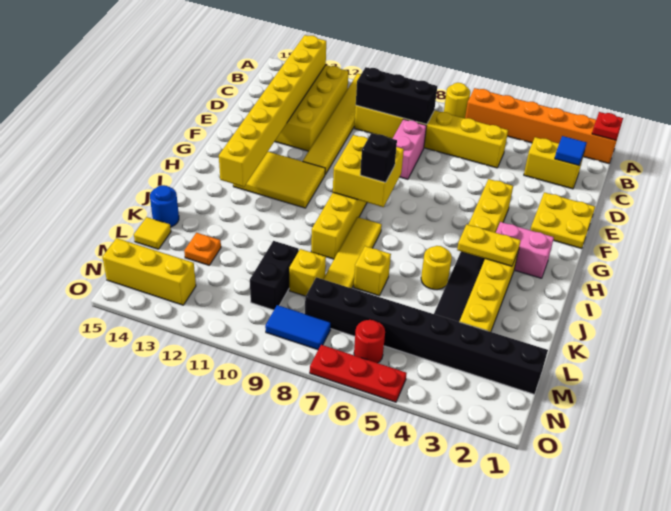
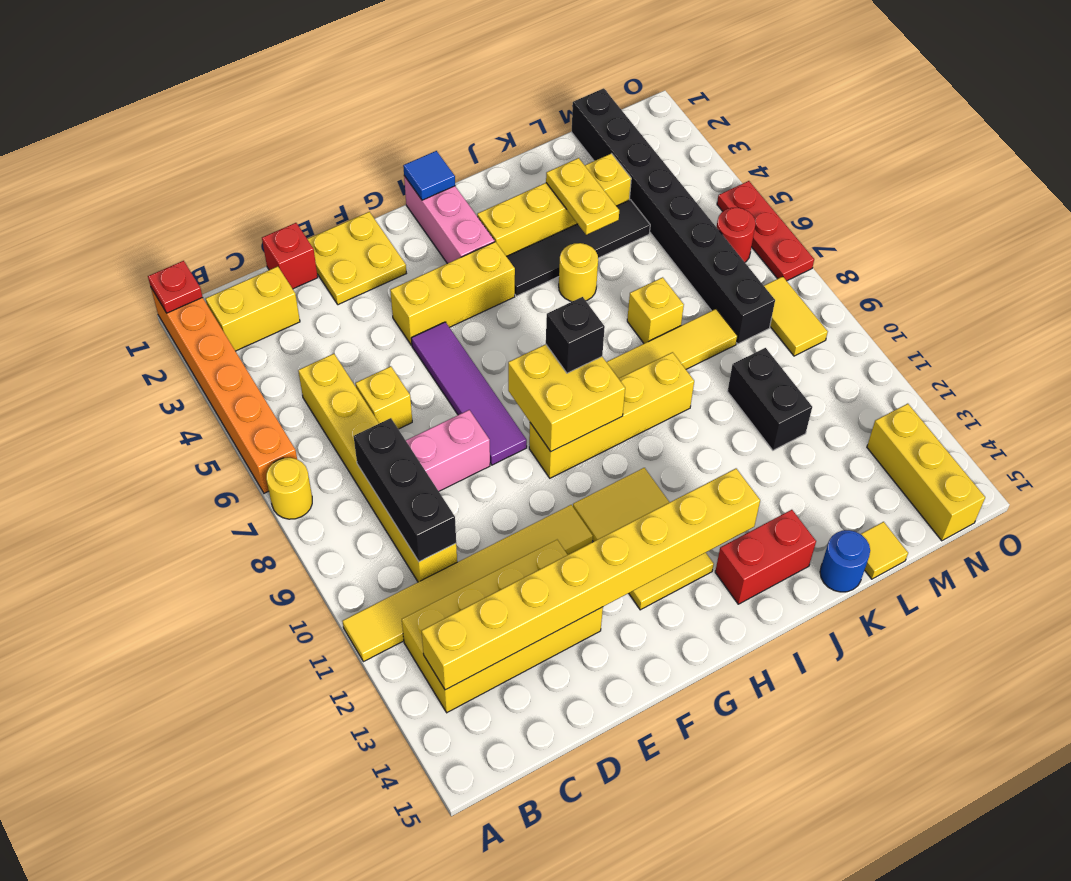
yellow brick C2:C3 level 1 -> yellow brick B2:C2 level 1
blue tile C2 level 2 -> blue tile H1 level 2
none -> red brick D1 level 1
none -> purple tile F5:F8 level 1
pink brick H2:H3 level 1 -> pink brick H1:H3 level 1
yellow plate I3:I4 level 2 -> yellow plate K3:K4 level 2
none -> red brick I14:J14 level 1
yellow brick L9 level 1 -> yellow brick D6 level 1
black brick L10:M10 level 1 -> black brick L10:L11 level 1
orange plate L13 level 1 -> none
blue tile N8:N9 level 1 -> yellow tile N8:N9 level 1

